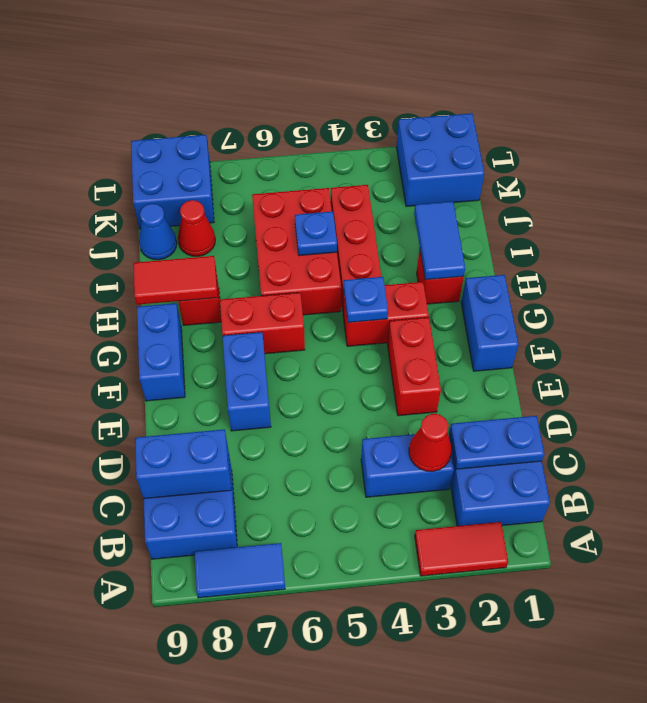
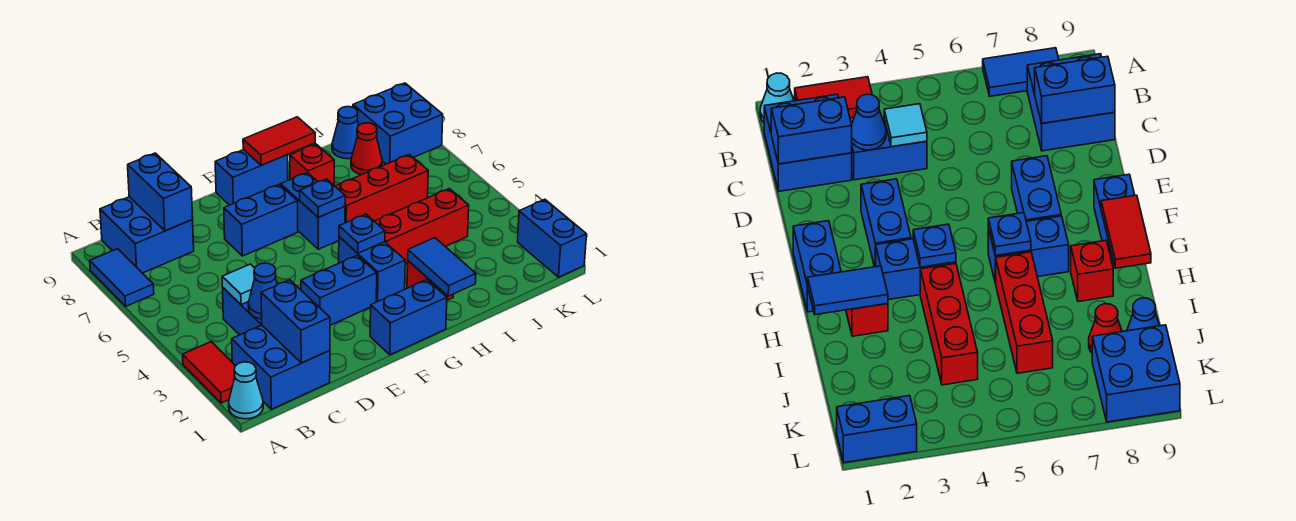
none -> cyan cone A1 level 1
blue plate C1:C2 level 2 -> blue brick C1:C2 level 2
red cone C3 level 2 -> blue cone C3 level 2
none -> cyan tile C4 level 2
red brick E3:F3 level 1 -> blue brick E3:F3 level 1
red brick G3:G4 level 1 -> blue brick G3:G4 level 1
red brick G6:G7 level 1 -> blue brick G6:G7 level 1
blue tile H2:I2 level 2 -> blue tile H1:H2 level 2
red brick H5:J6 level 1 -> red brick H6:J6 level 1
red tile H8:H9 level 2 -> red tile G9:H9 level 2
blue plate I5 level 2 -> blue plate G6 level 2
blue brick K1:L2 level 1 -> blue brick L1:L2 level 1

